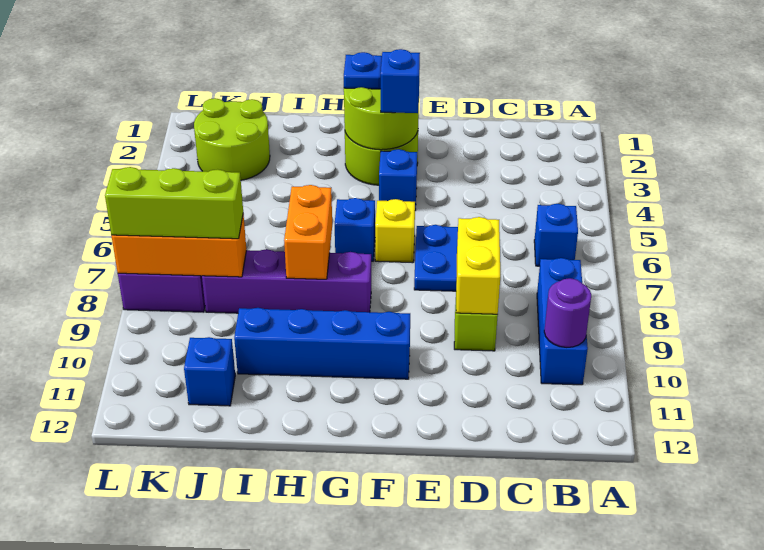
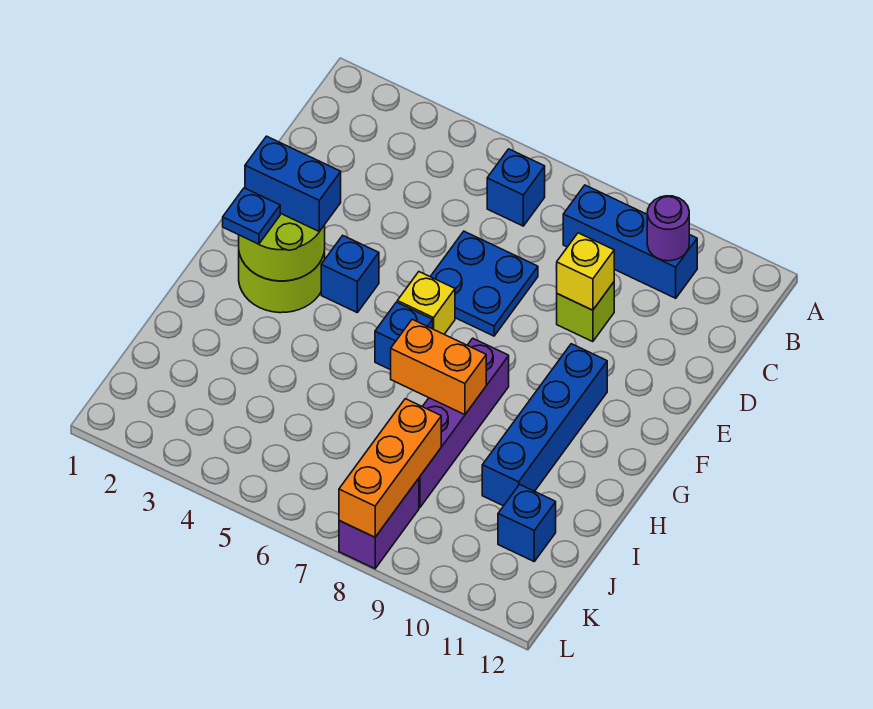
yellow brick D8:D9 level 2 -> yellow brick D9 level 2
blue brick F3 level 3 -> blue brick F2:F3 level 3
lime round brick J2:K3 level 1 -> none
lime brick J8:L8 level 3 -> none

